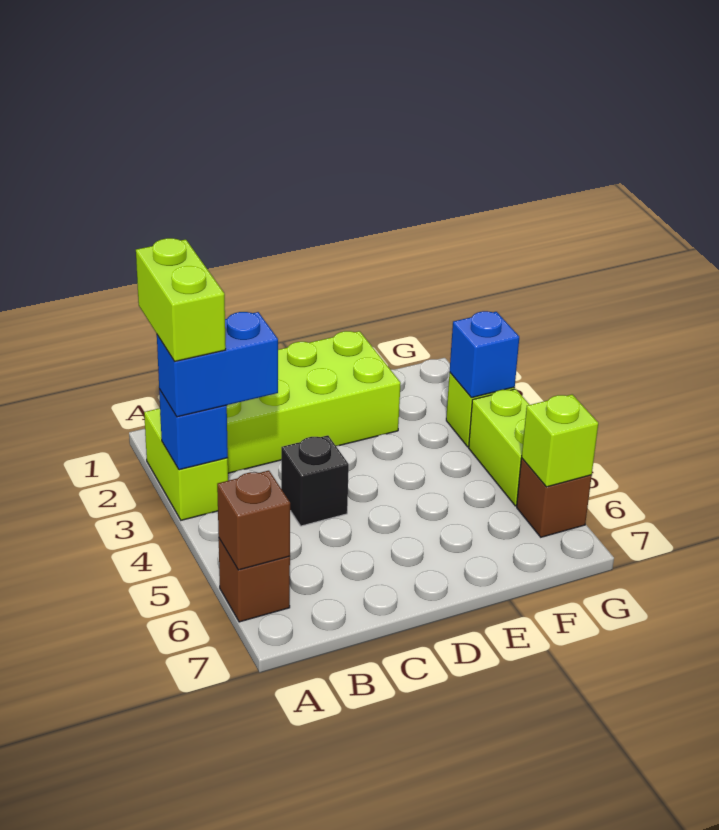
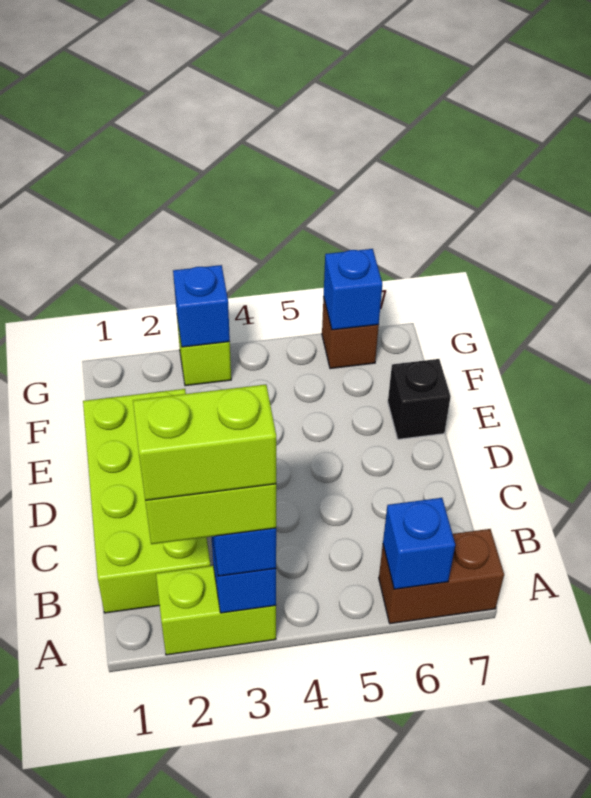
brown brick A6 level 1 -> brown brick A6:A7 level 1
brown brick A6 level 2 -> blue brick A6 level 2
black brick C4 level 1 -> black brick E7 level 1
lime brick G4:G5 level 1 -> lime brick A2:A3 level 5
lime brick G6 level 2 -> blue brick G6 level 2

